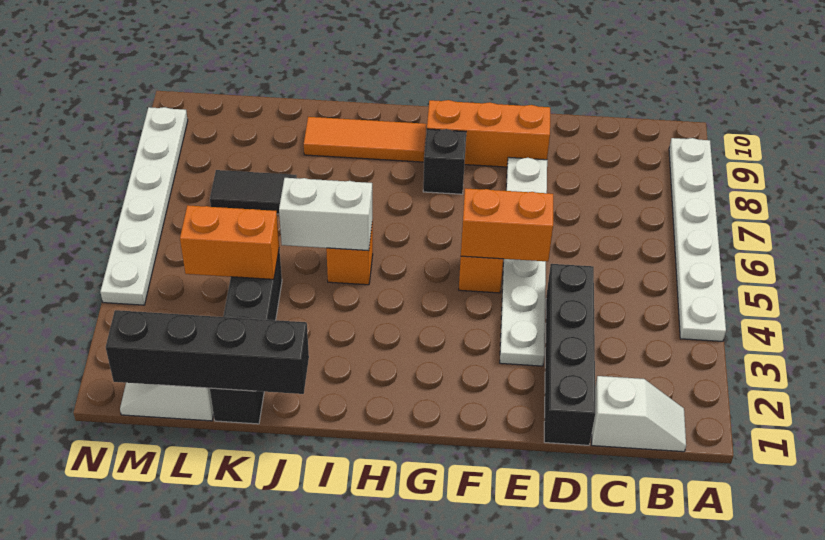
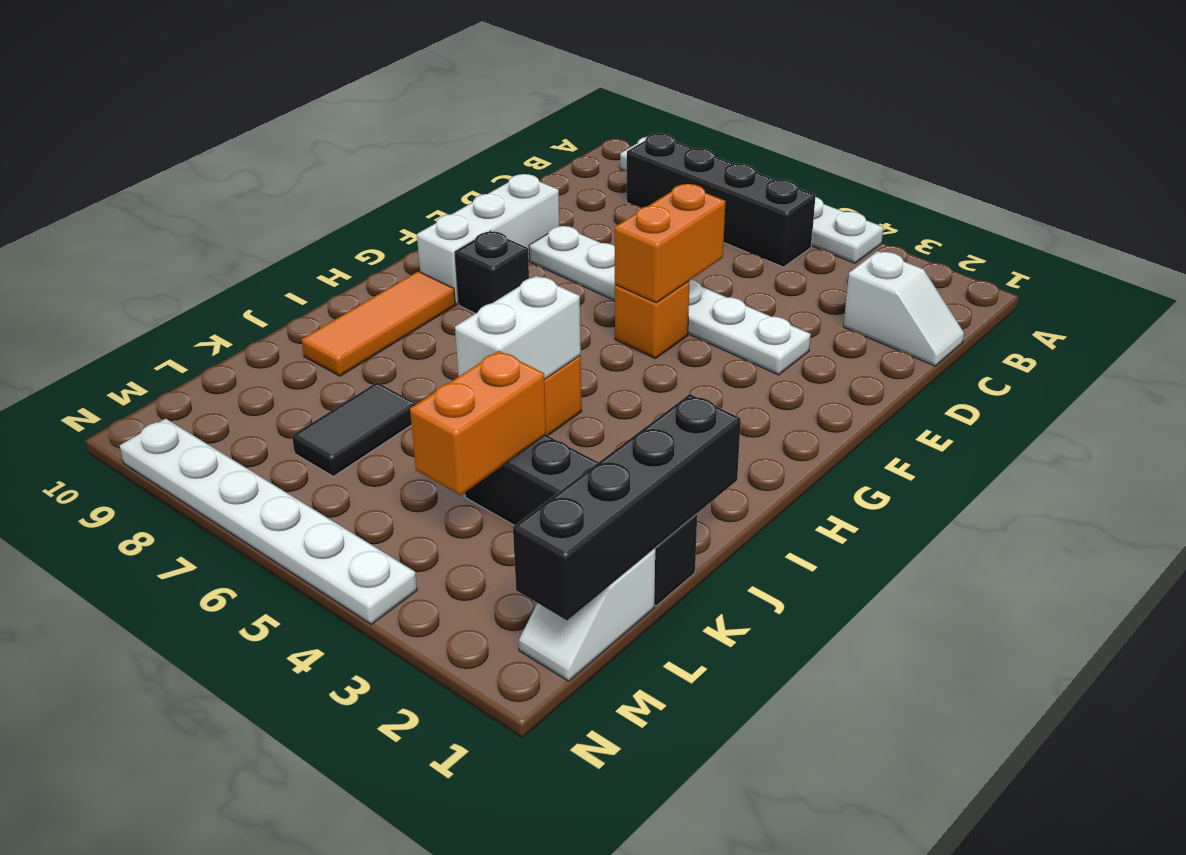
white slope B1:C1 level 1 top C -> white slope C1:C2 level 1 top 2
black brick D1:D4 level 1 -> black brick B5:B8 level 1
orange brick E9:G9 level 1 -> white brick E9:G9 level 1

